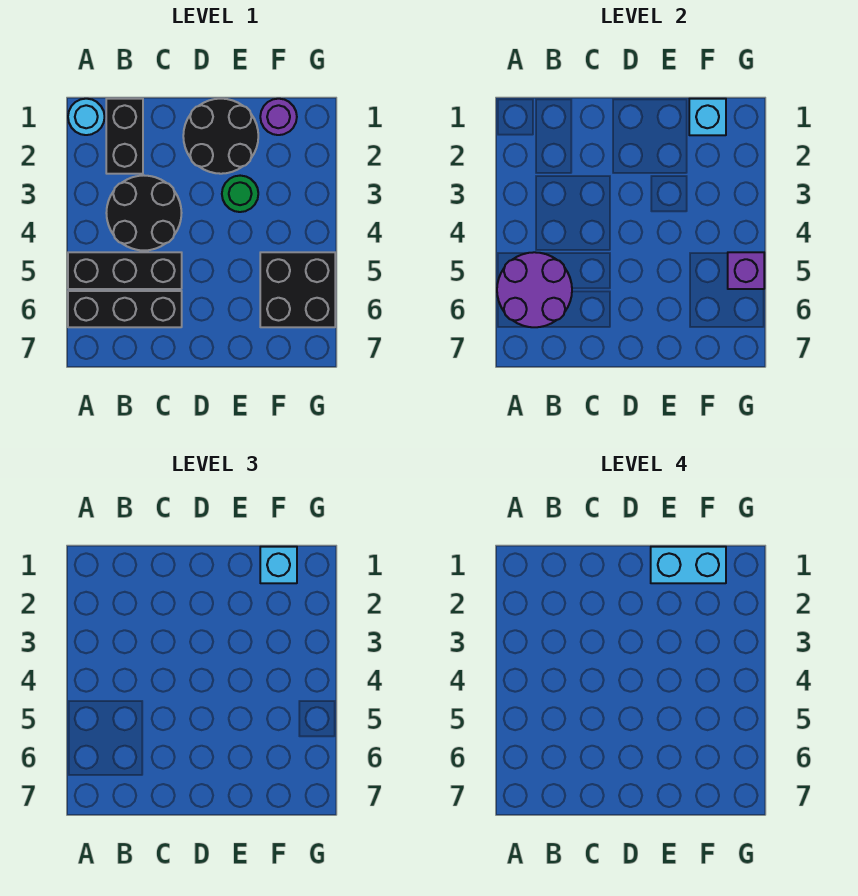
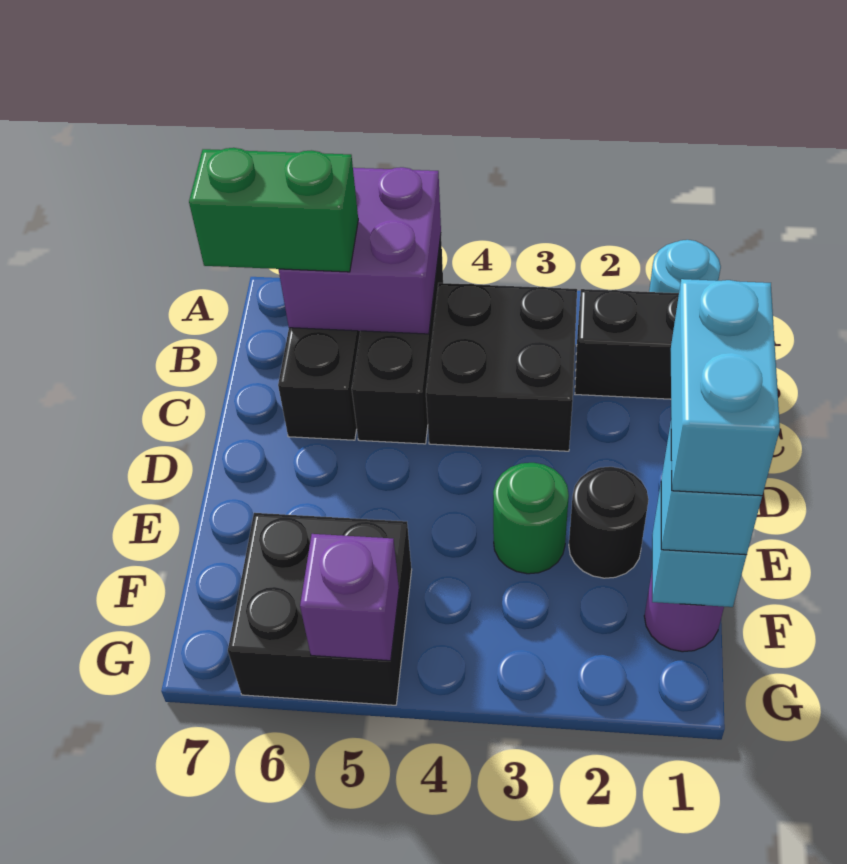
purple round brick A5:B6 level 2 -> purple brick A5:B6 level 2
black round brick B3:C4 level 1 -> black brick B3:C4 level 1
none -> green brick B6:B7 level 3
black round brick D1:E2 level 1 -> black round brick E2 level 1

